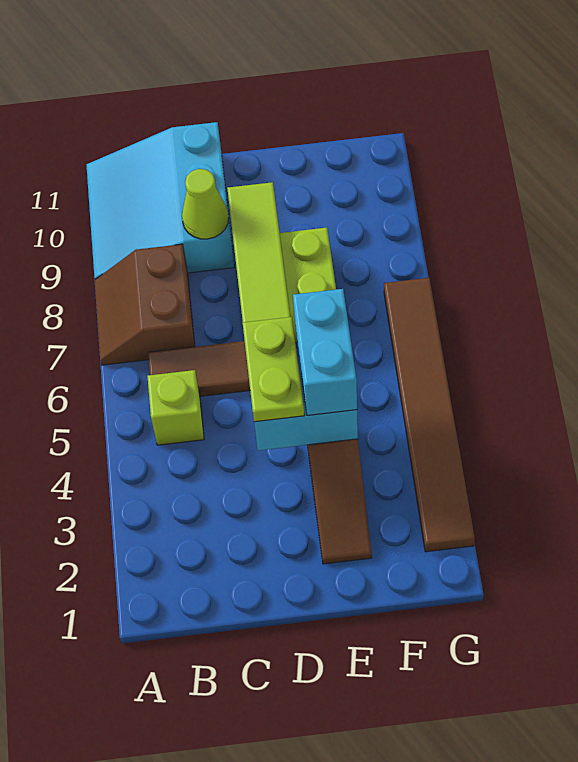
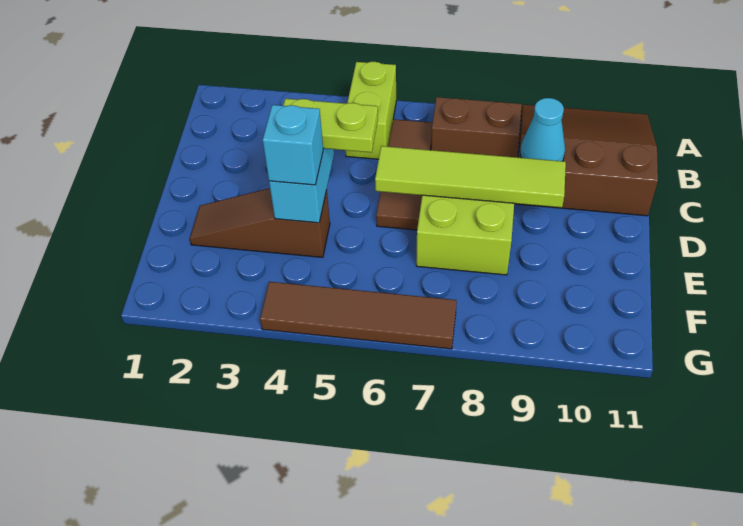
cyan slope A9:C11 level 1 top C -> brown slope A9:C11 level 1 top C
lime brick B5 level 1 -> lime brick A5:B5 level 1
lime cone C9 level 2 -> cyan cone C9 level 2
cyan brick E4:E5 level 3 -> cyan brick E4 level 3
brown tile G2:G7 level 1 -> brown tile G4:G7 level 1

